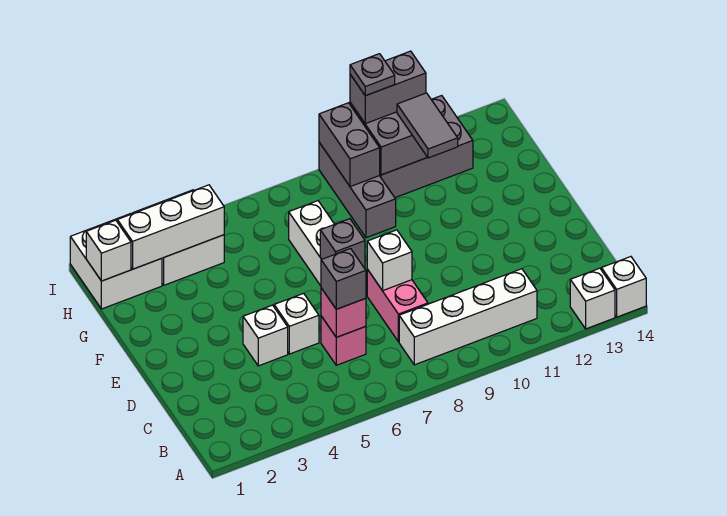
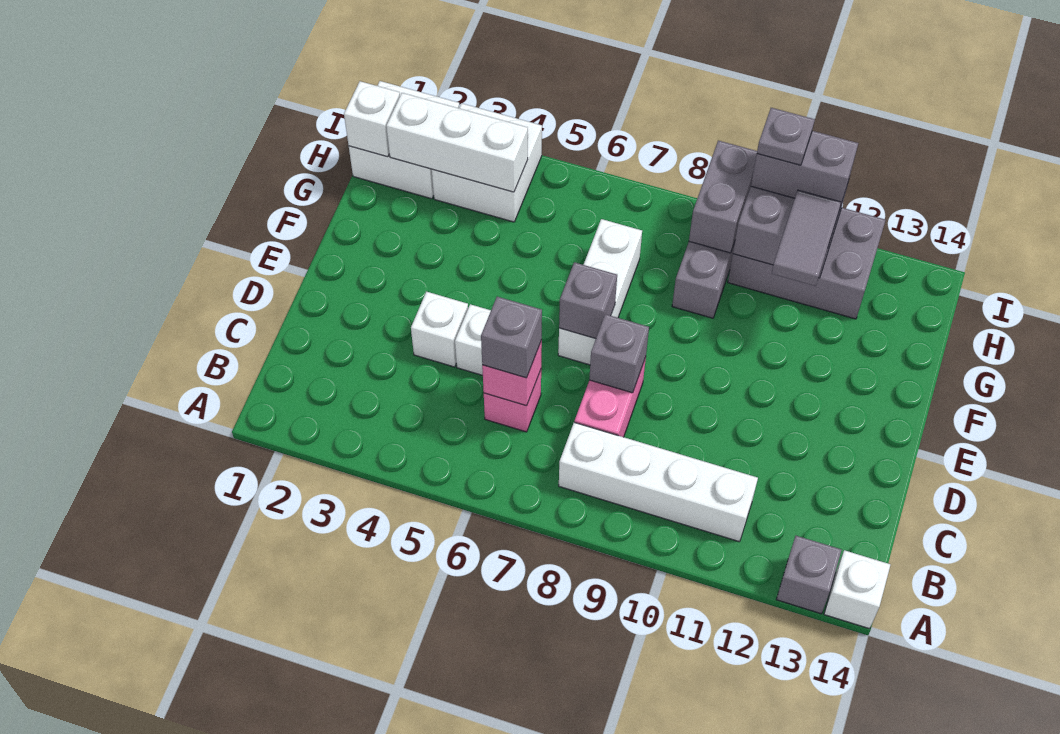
white brick A13 level 1 -> grey brick A13 level 1
white brick D8 level 2 -> grey brick D8 level 2

